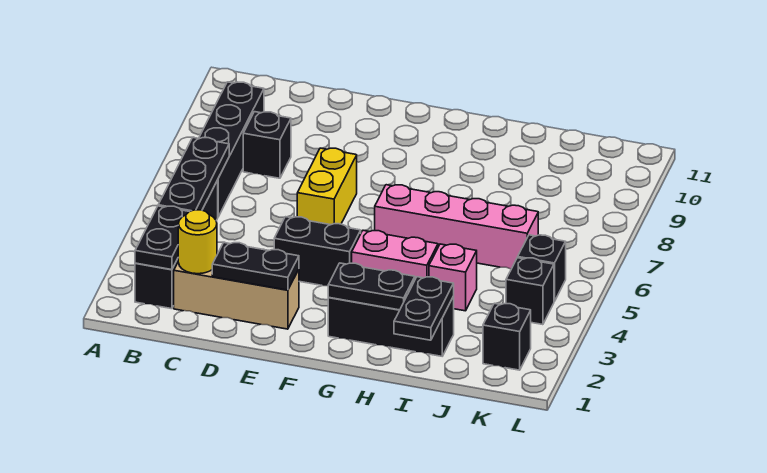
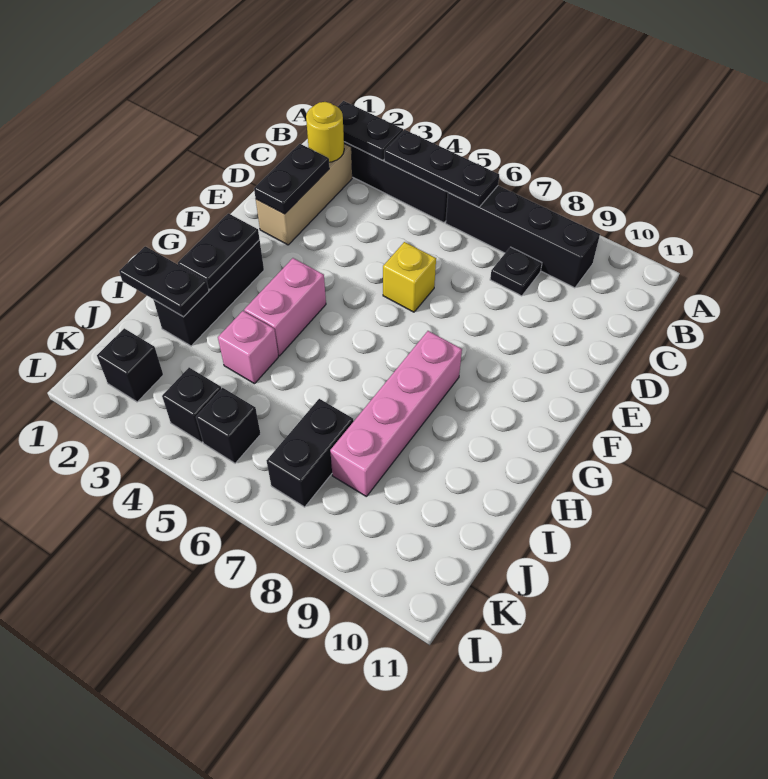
black brick C8 level 1 -> black plate C8 level 1
black brick E4:F4 level 1 -> black brick J7:K7 level 1
yellow brick E6:E7 level 1 -> yellow brick E6 level 1
pink brick G6:J6 level 1 -> pink brick G8:J8 level 1

